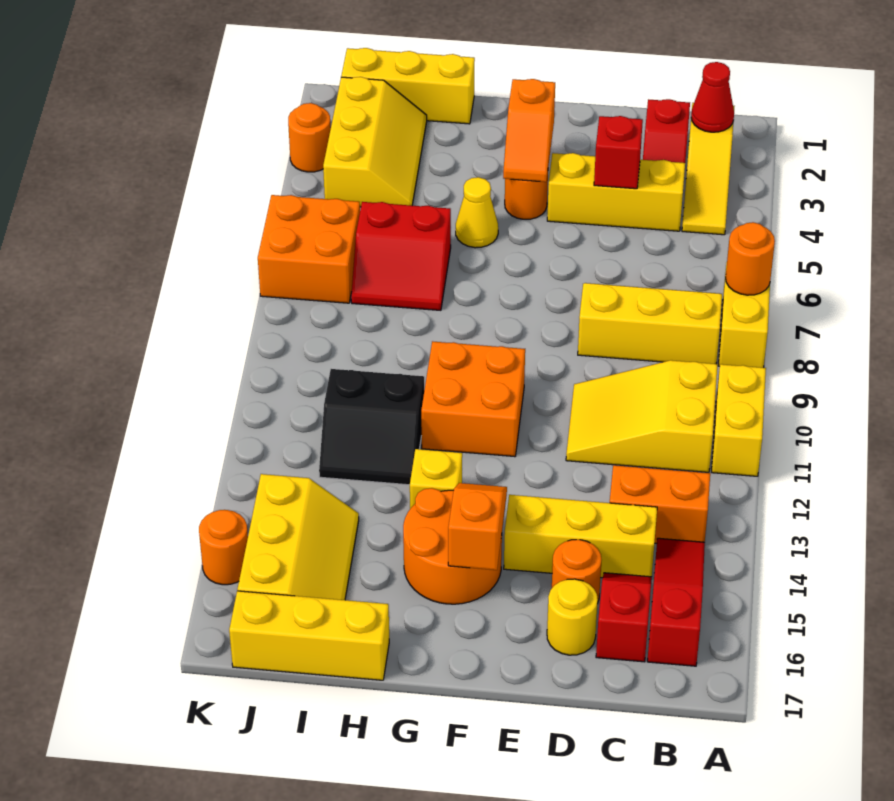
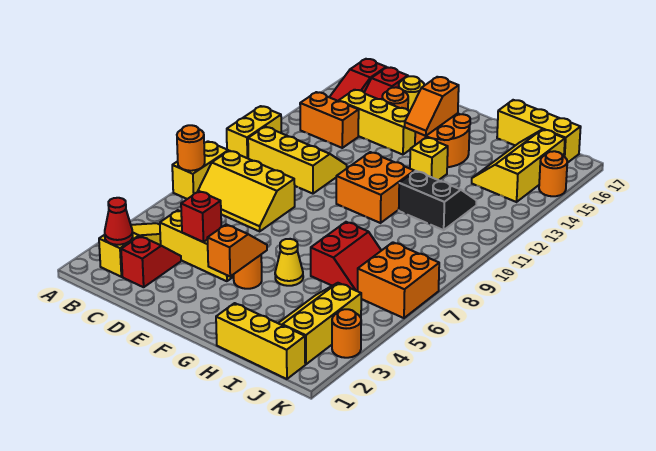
yellow slope B10:D11 level 1 top B -> yellow slope B10:D11 level 1 top 10
red slope H6:I7 level 1 top 6 -> red slope H6:I7 level 1 top H

